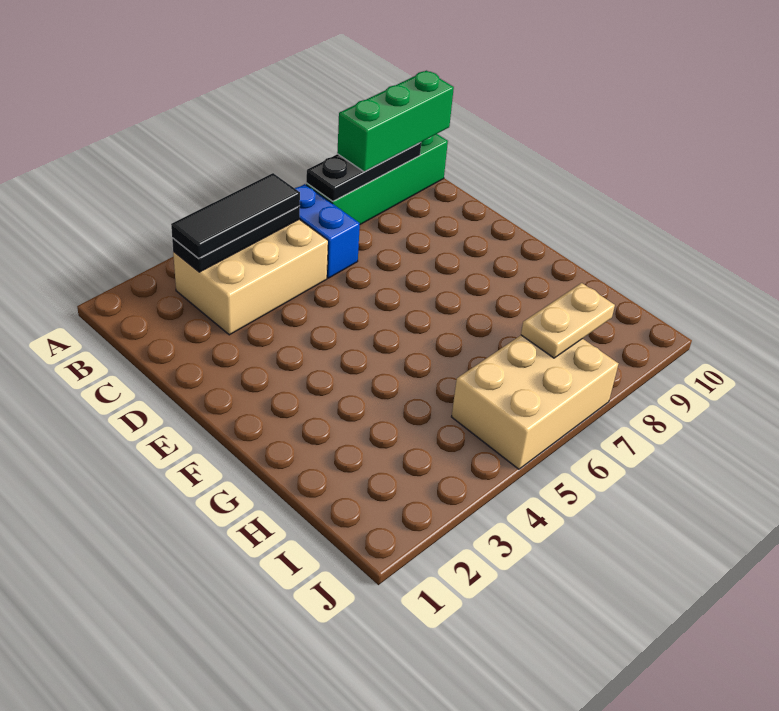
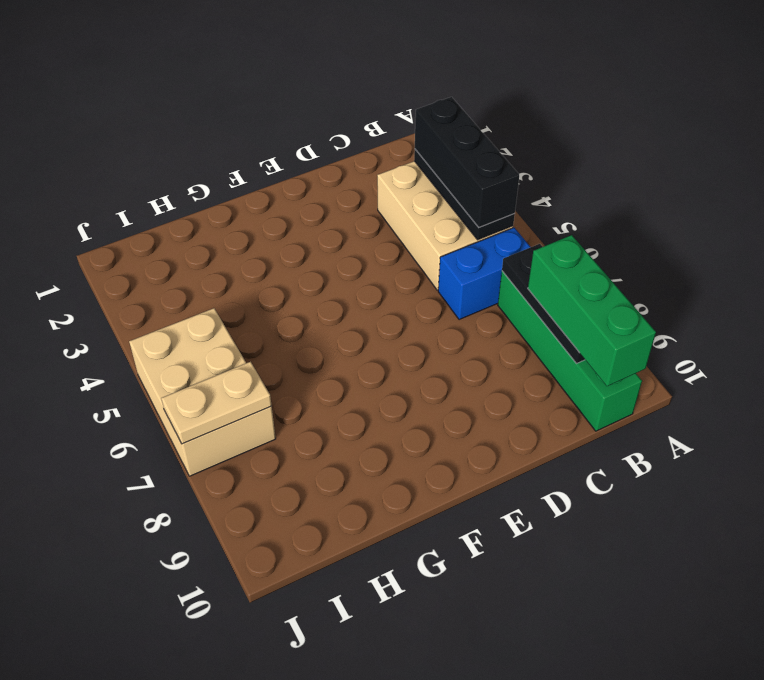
black tile B3:B5 level 3 -> black brick B3:B5 level 3
tan plate I7:I8 level 2 -> tan plate I7:J7 level 2

